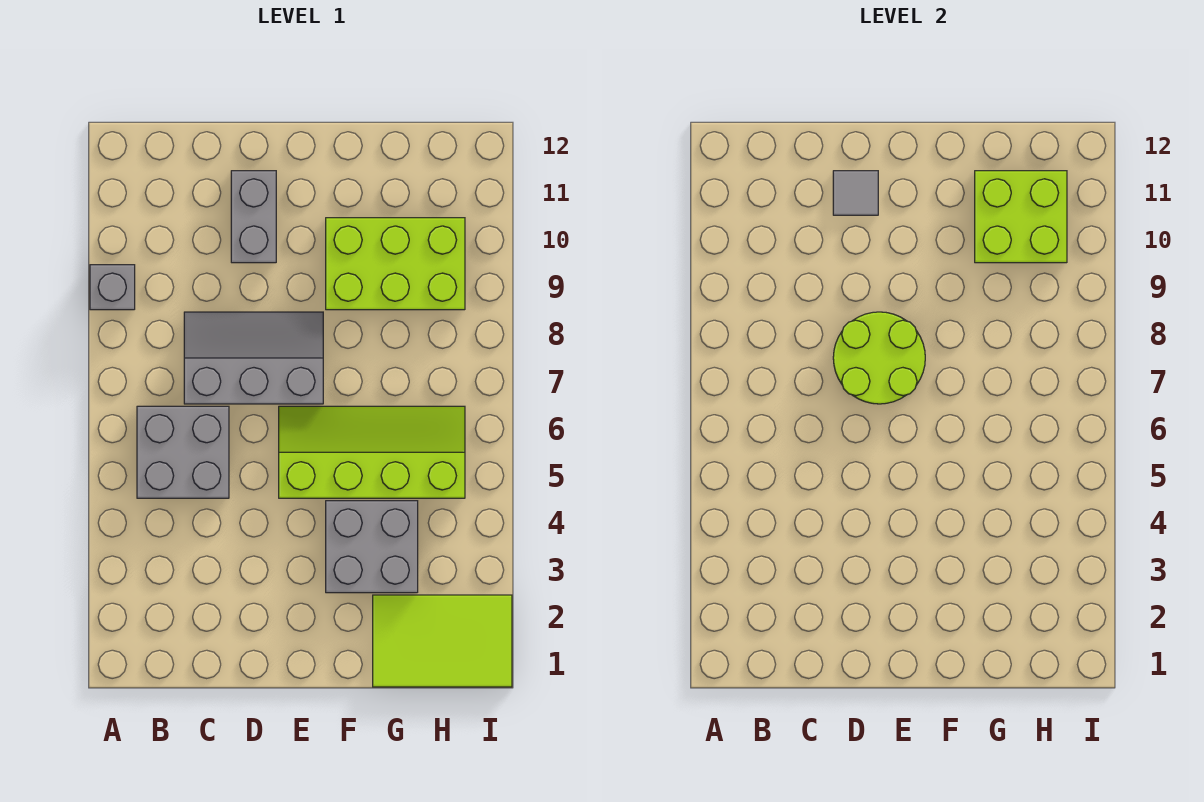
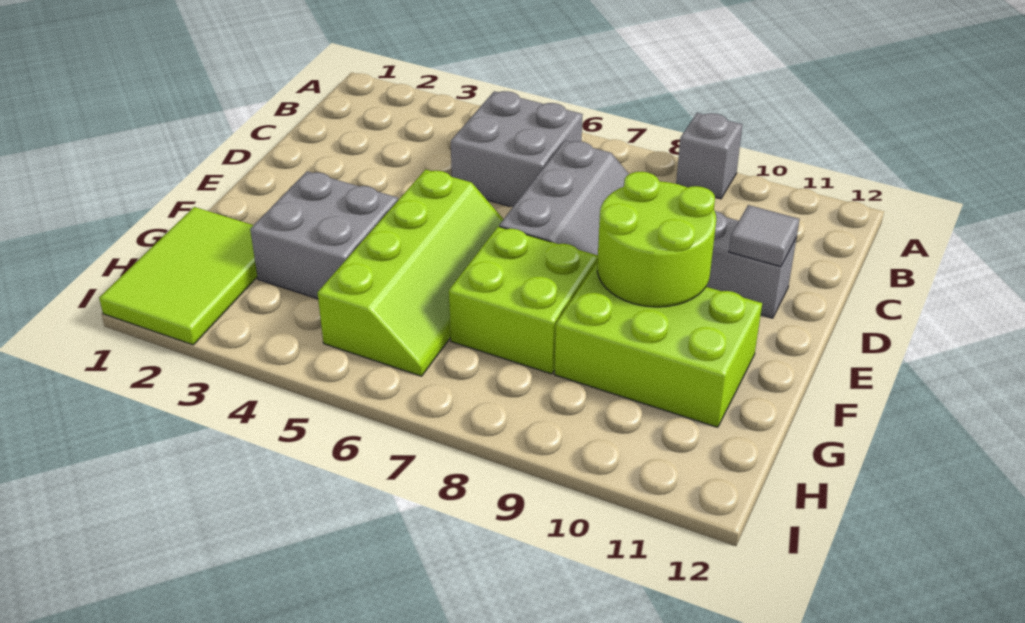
lime round brick D7:E8 level 2 -> lime round brick E9:F10 level 2
lime brick F9:H10 level 1 -> lime brick F9:G11 level 1
lime brick G10:H11 level 2 -> lime brick F7:G8 level 1

